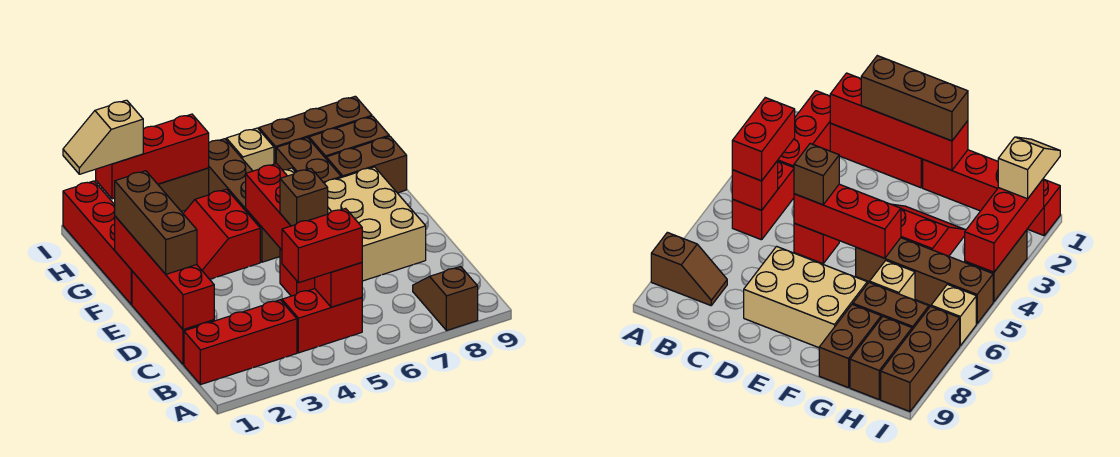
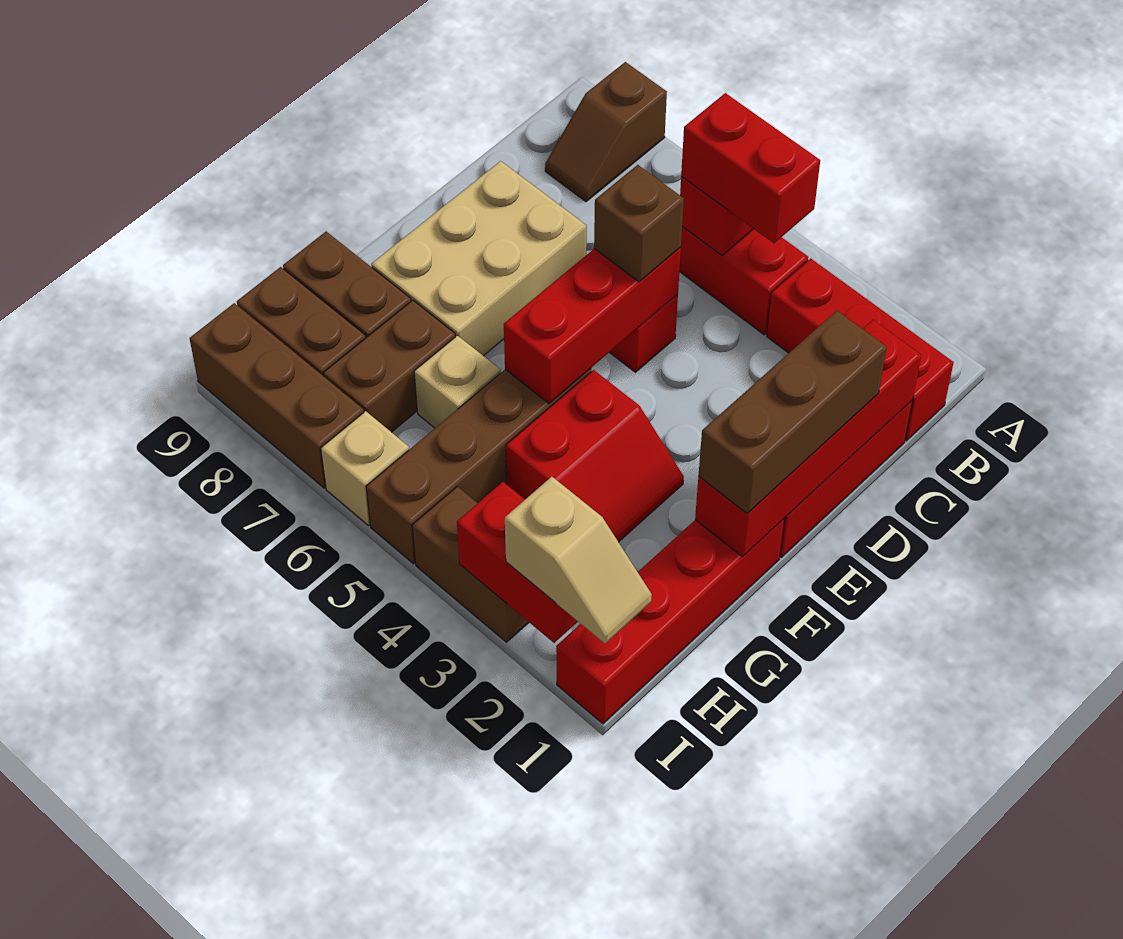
red brick I2:I4 level 2 -> red brick I2:I3 level 2

